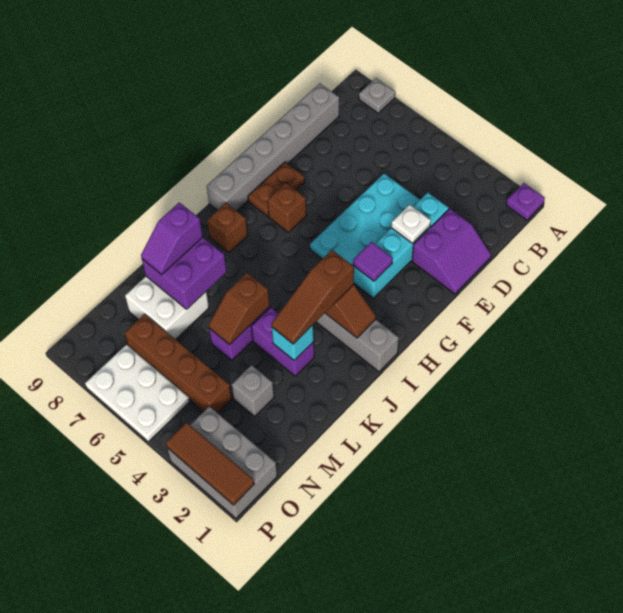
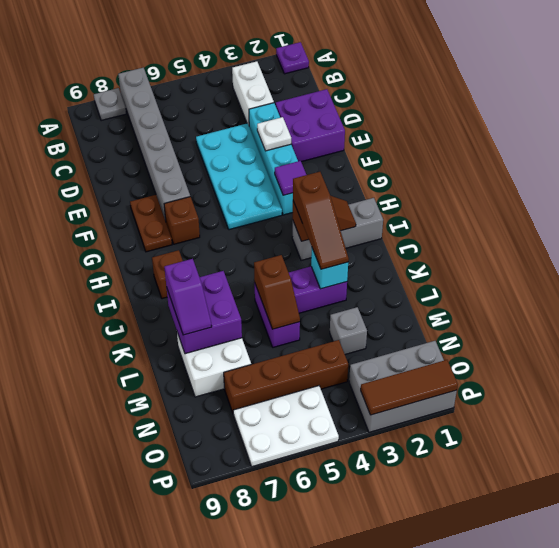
none -> white brick B3:C3 level 1
grey brick C9:H9 level 1 -> grey brick A7:F7 level 1
purple slope D1:E2 level 1 top 2 -> purple brick D1:E2 level 1

